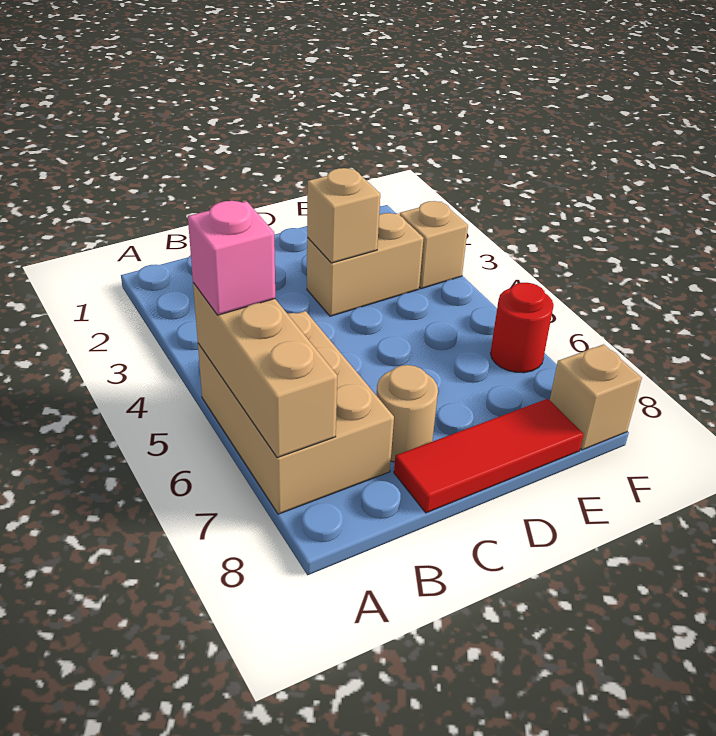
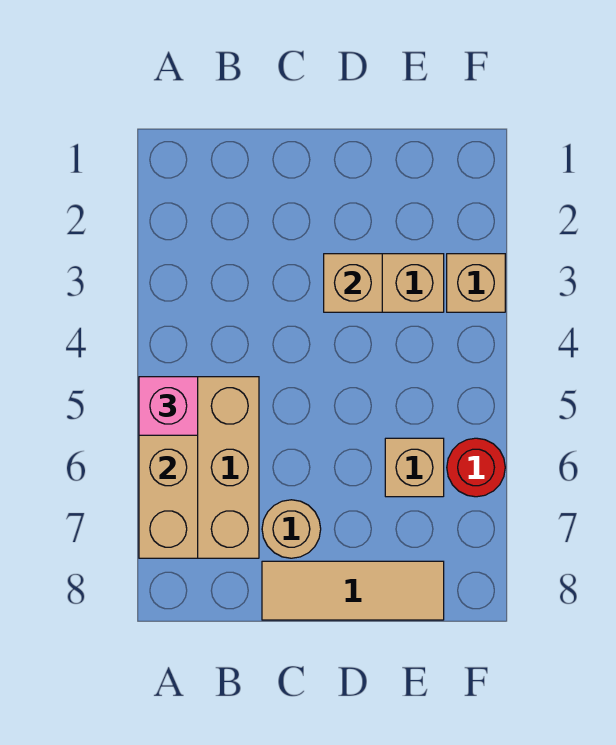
red tile C8:E8 level 1 -> tan tile C8:E8 level 1
tan brick F8 level 1 -> tan brick E6 level 1

